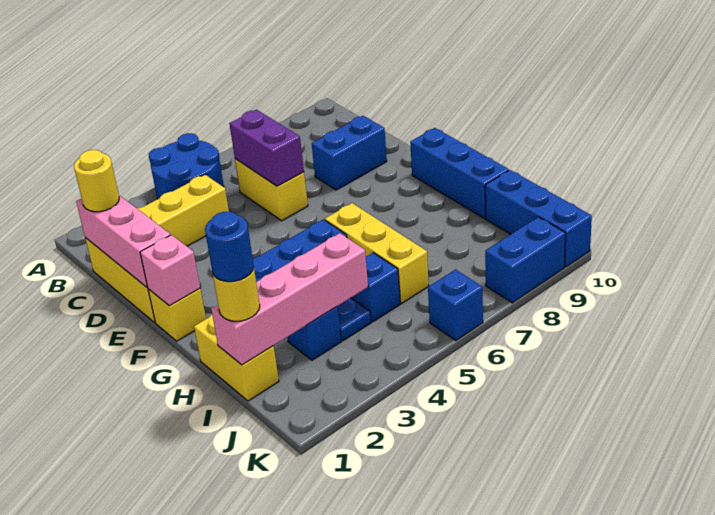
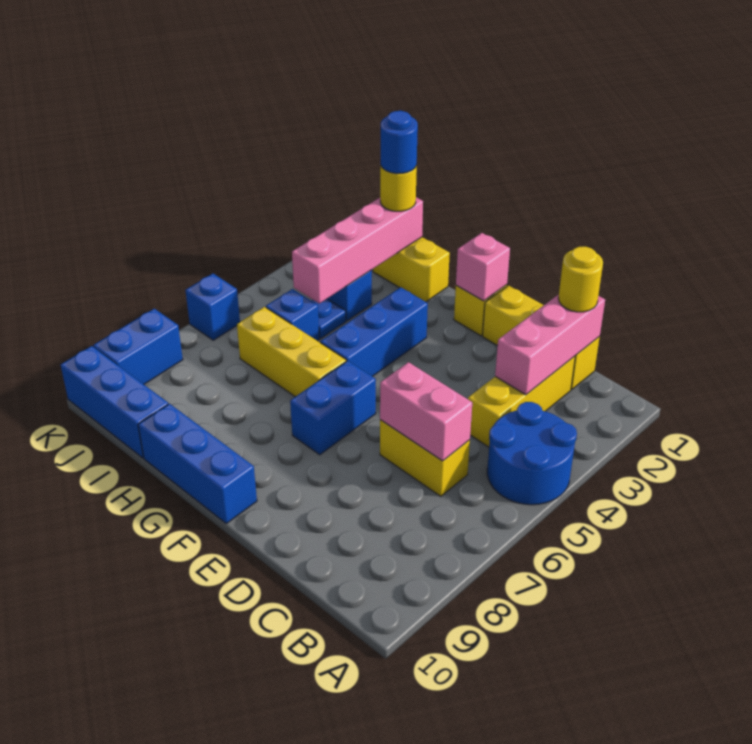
pink brick C1:E1 level 2 -> pink brick C1:C3 level 2
purple brick C6:D6 level 2 -> pink brick C6:D6 level 2
blue brick D8:D9 level 1 -> blue brick F6:F7 level 1

